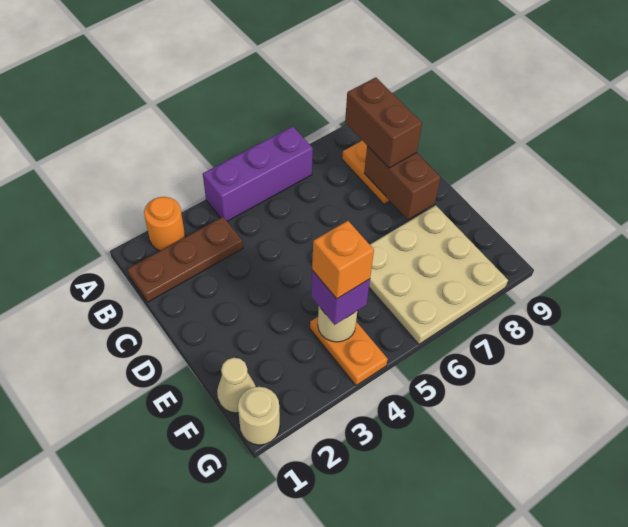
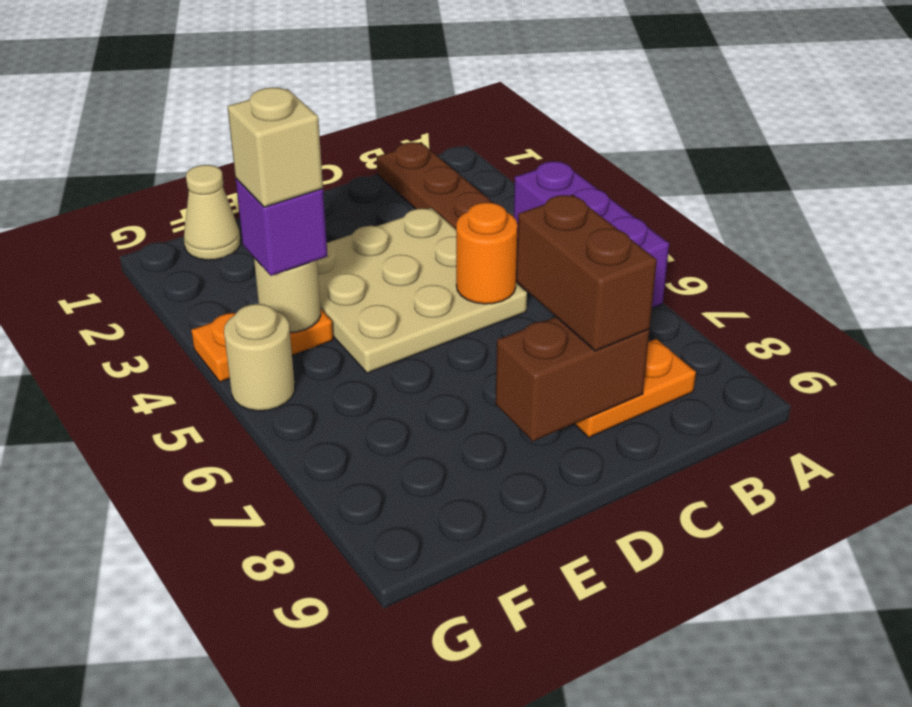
orange round brick A2 level 1 -> orange round brick C5 level 2
brown brick B8:C8 level 3 -> brown brick C7:C8 level 3
tan plate E6:G8 level 1 -> tan plate C3:E5 level 1
orange brick F4 level 4 -> tan brick F4 level 4
tan round brick G1 level 1 -> tan round brick G5 level 1

